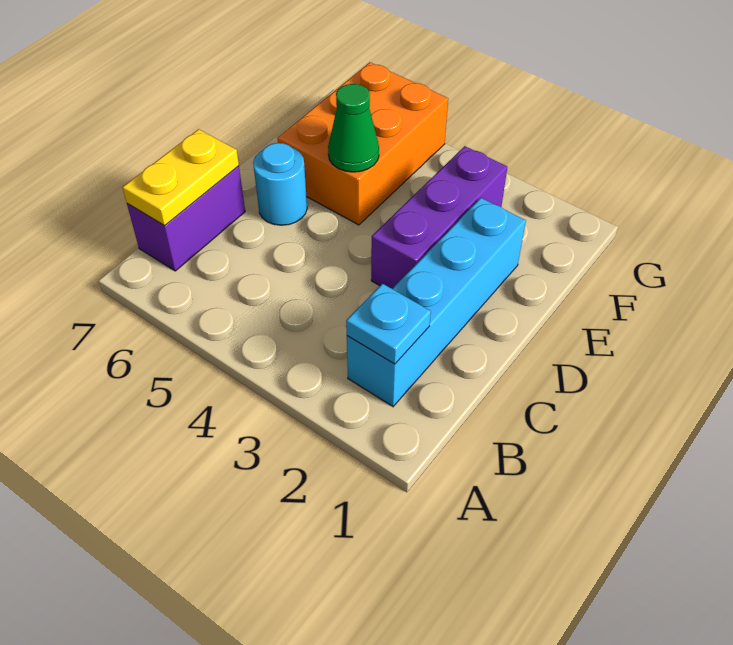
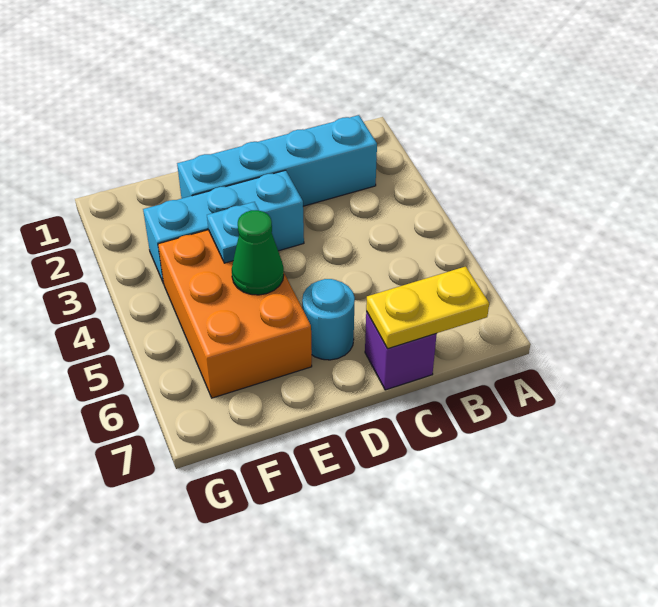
cyan plate B2 level 2 -> cyan plate E4 level 2
purple brick B7:C7 level 1 -> purple brick C7 level 1
purple brick D3:F3 level 1 -> cyan brick D3:F3 level 1
orange brick E5:G6 level 1 -> orange brick E4:F6 level 1

